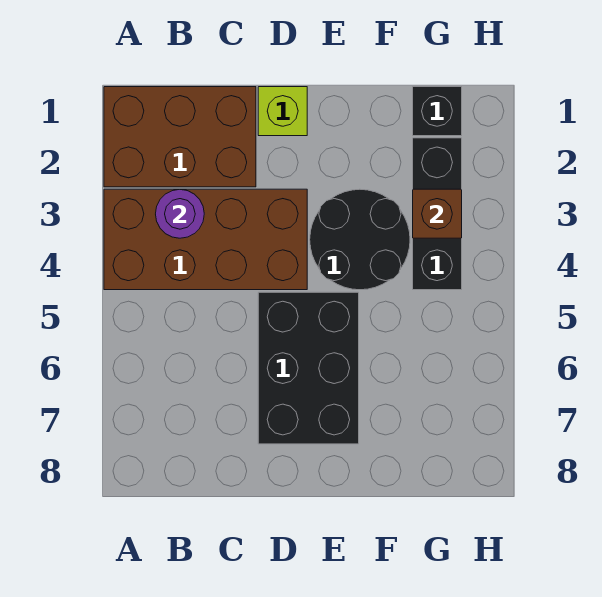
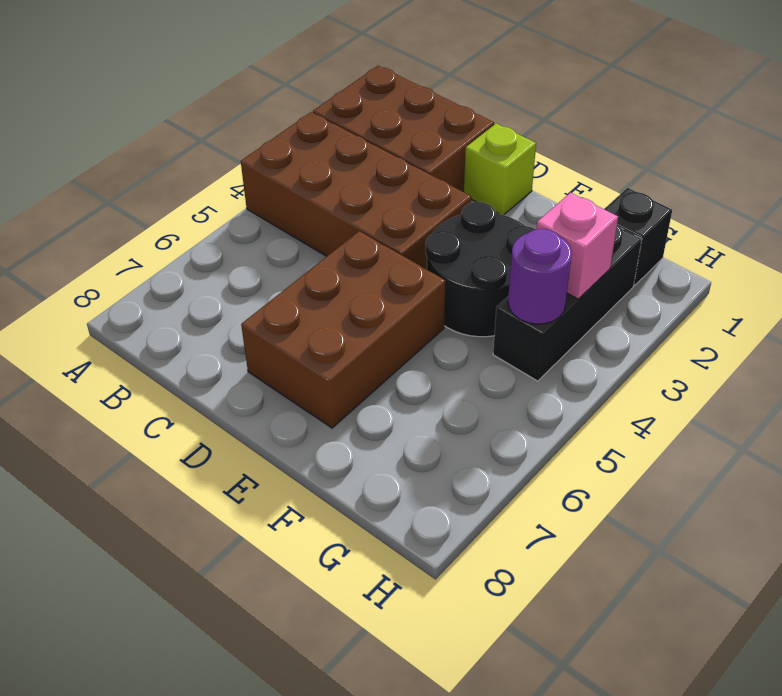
purple round brick B3 level 2 -> purple round brick G4 level 2
black brick D5:E7 level 1 -> brown brick D5:E7 level 1
brown brick G3 level 2 -> pink brick G3 level 2

